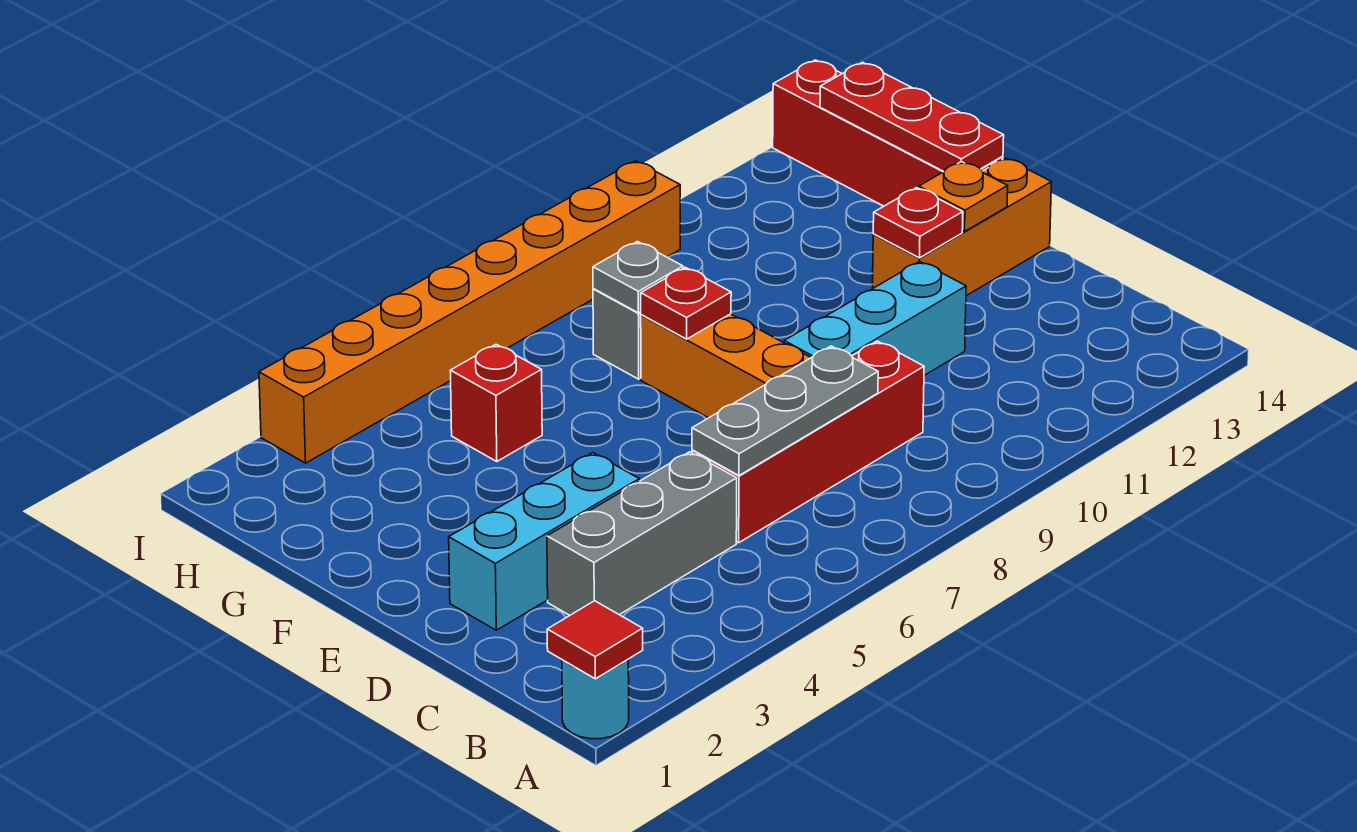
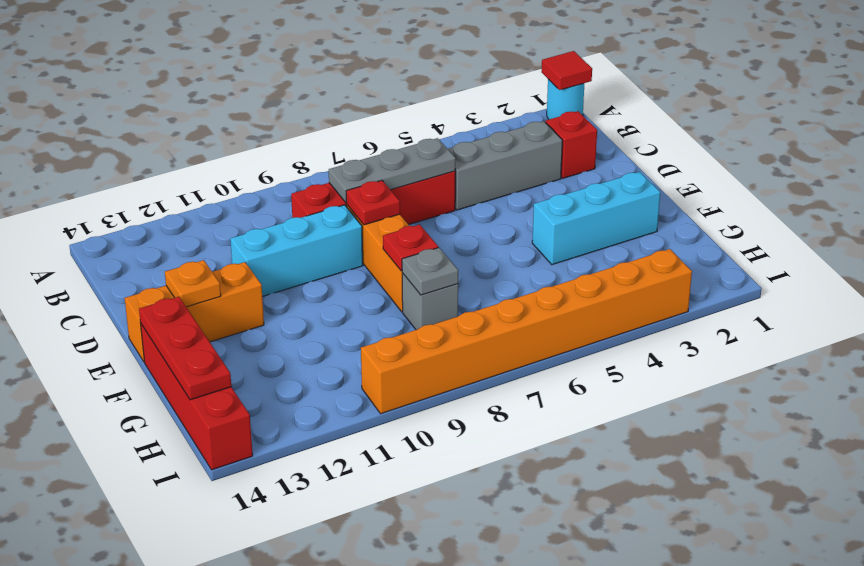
cyan brick D2:D4 level 1 -> cyan brick F2:F4 level 1
red plate E12 level 2 -> red plate D8 level 2
red brick G5 level 1 -> red brick C2 level 1

